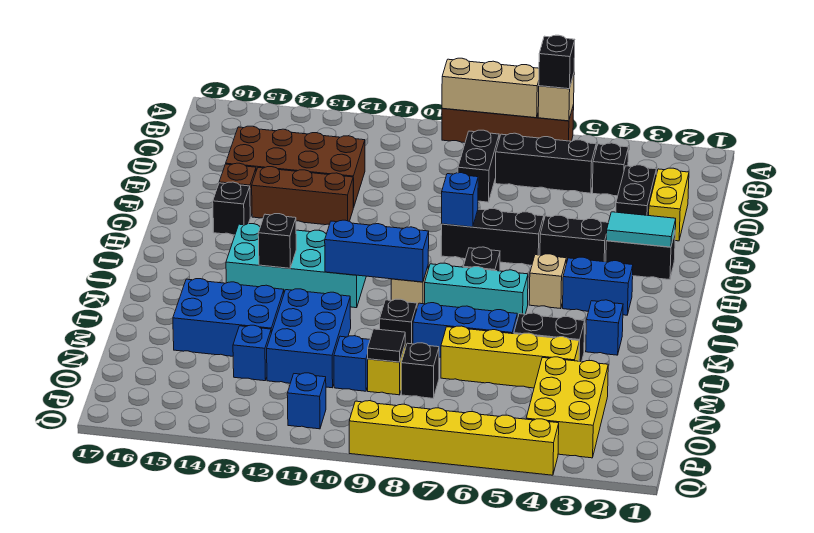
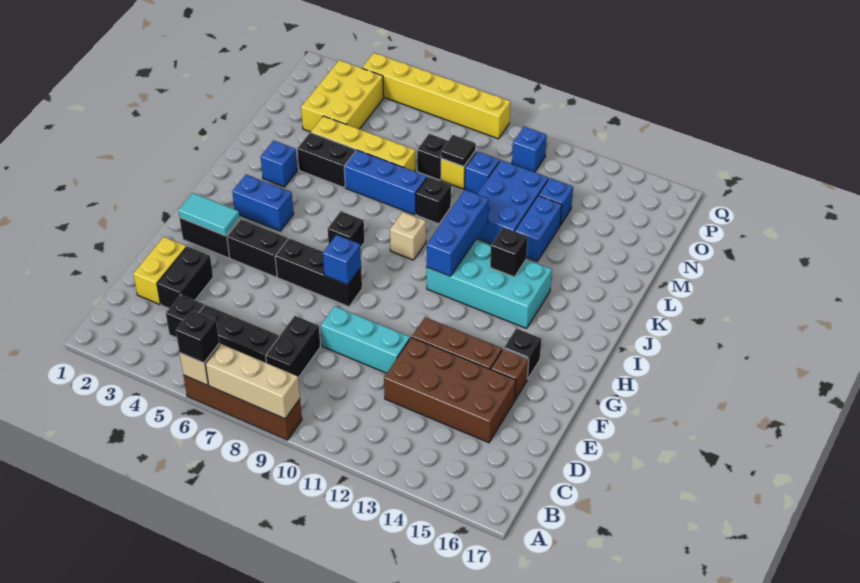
tan brick I5 level 1 -> none
cyan brick J6:J8 level 1 -> cyan brick E9:E11 level 1
blue brick J9:J11 level 2 -> blue brick I11:K11 level 2
blue brick L13:M15 level 1 -> blue brick L13:M13 level 1

